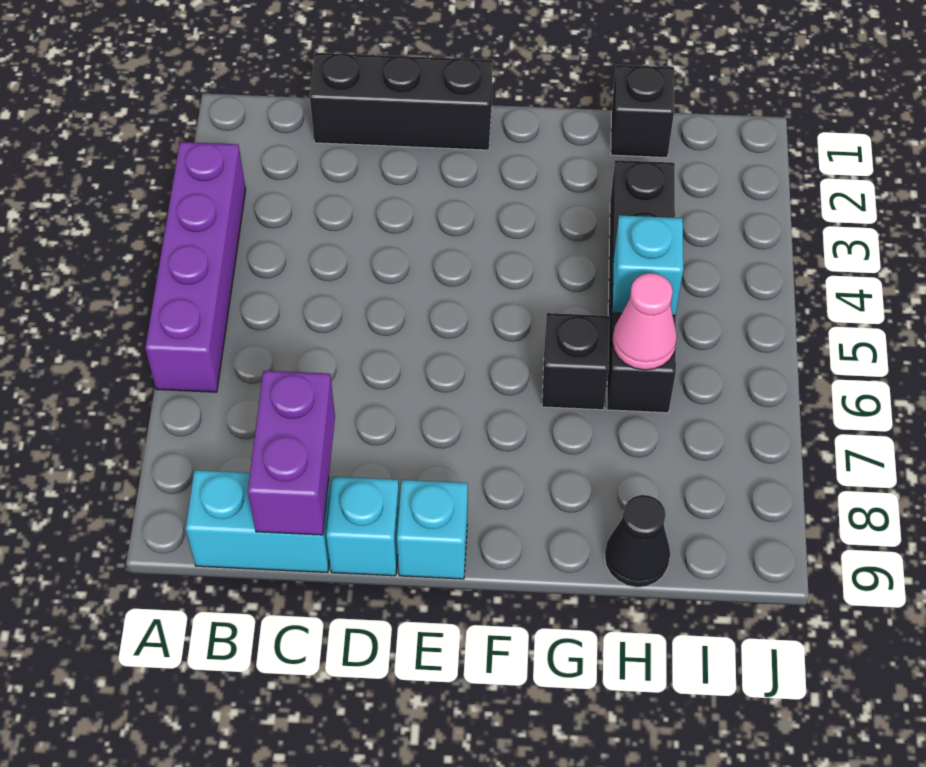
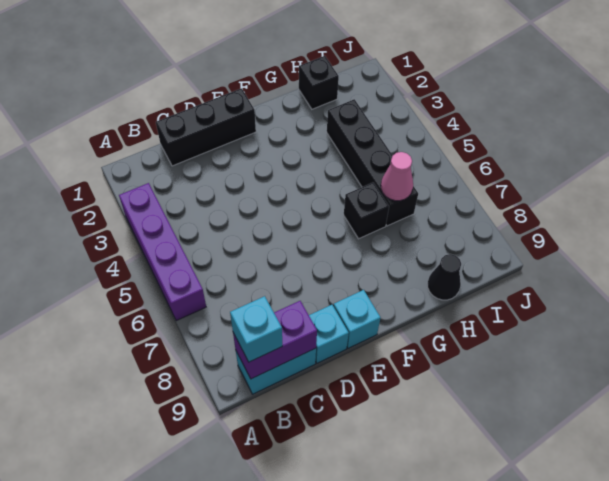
purple brick C8:C9 level 2 -> purple brick B9:C9 level 2
cyan brick H5 level 2 -> cyan brick B9 level 3

